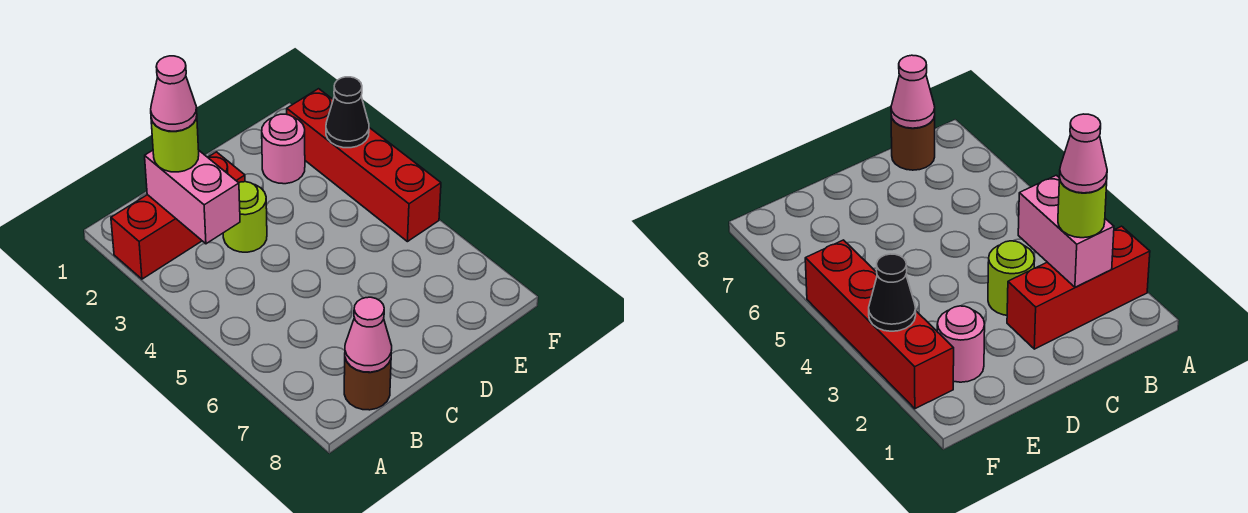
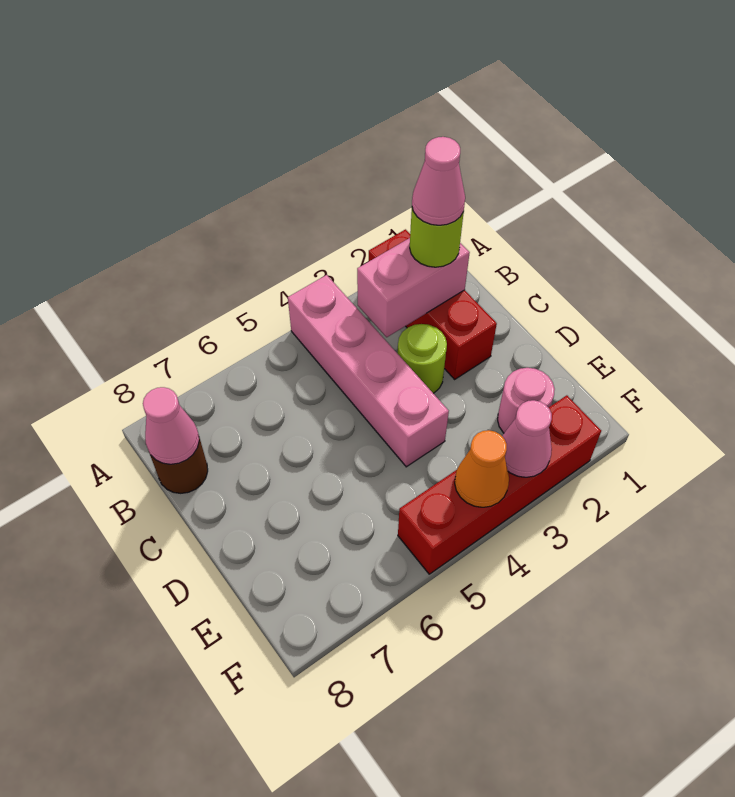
none -> pink brick A4:D4 level 1
black cone F3 level 2 -> pink cone F3 level 2
none -> orange cone F4 level 2

